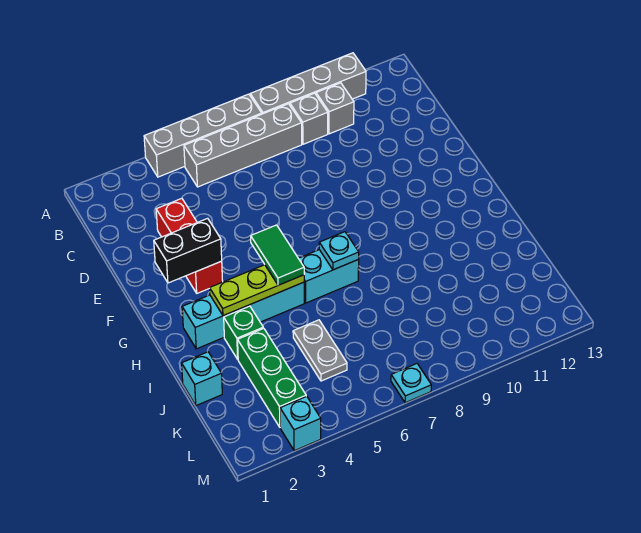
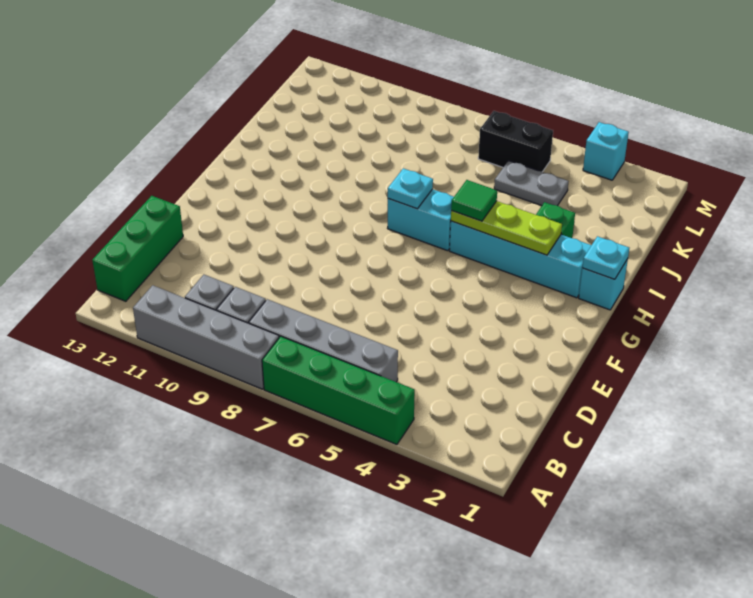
grey brick A4:A7 level 1 -> green brick A4:A7 level 1
red brick D3:F3 level 1 -> none
black brick F2:F3 level 2 -> black brick L5:L6 level 1
green tile G5:H5 level 3 -> green tile H5 level 3
cyan brick J1 level 1 -> cyan brick H1 level 1
green brick J3:L3 level 1 -> green brick B13:D13 level 1
grey plate J5:K5 level 1 -> grey plate K4:K5 level 1
cyan plate M7 level 1 -> cyan plate H1 level 2

